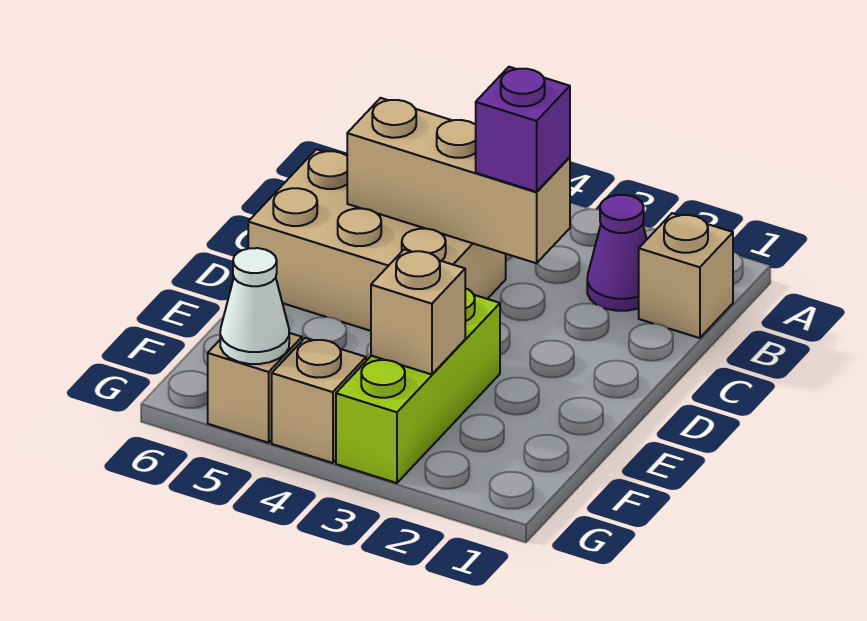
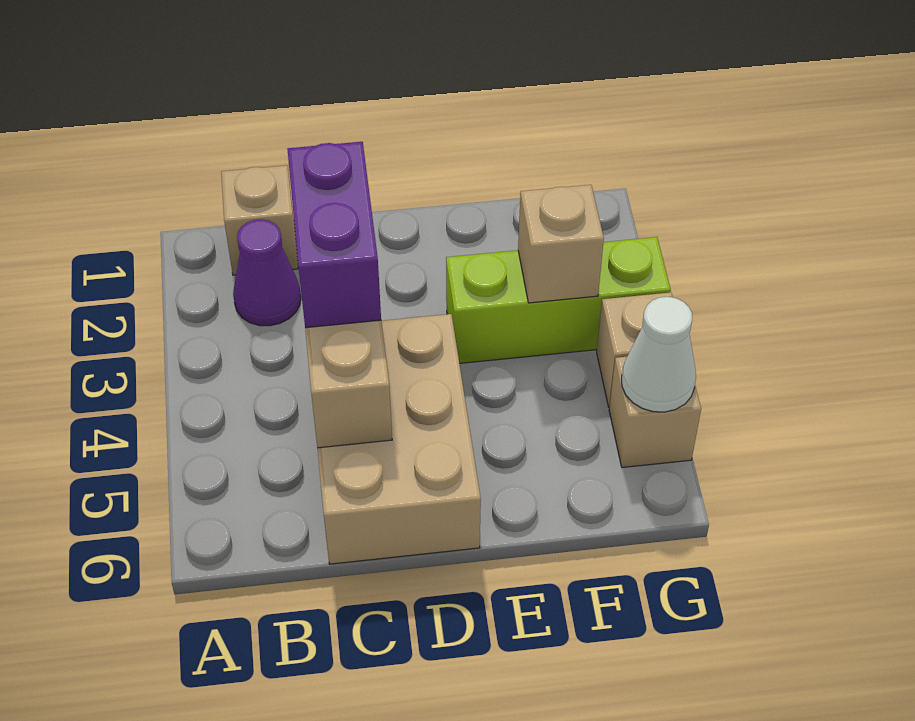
purple brick C3 level 3 -> purple brick C3:C4 level 3

